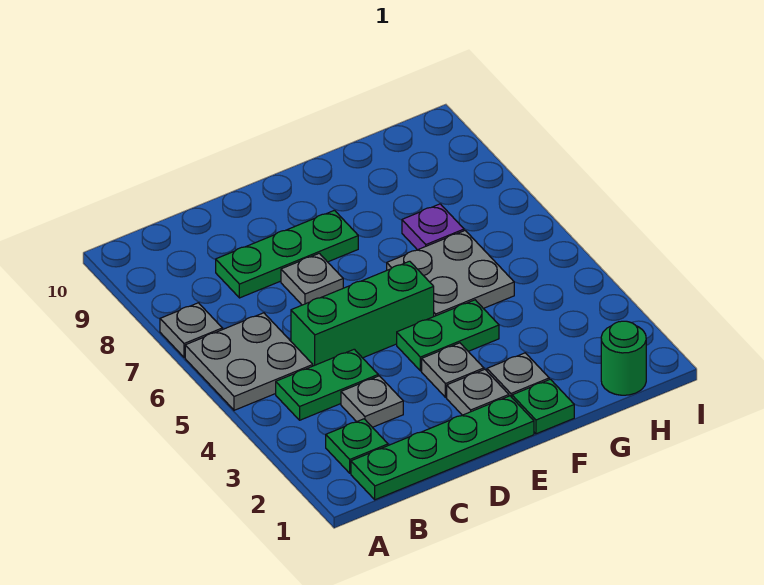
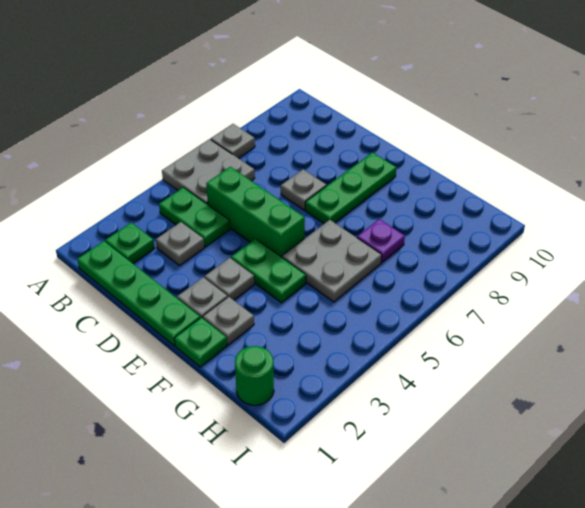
green plate C8:E8 level 1 -> green plate E7:E9 level 1

